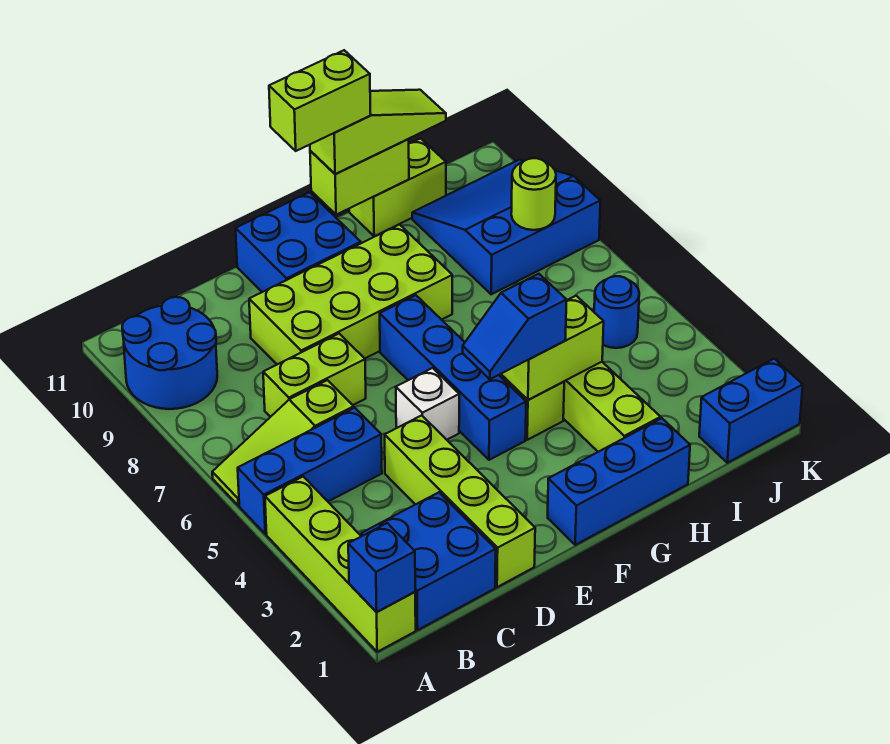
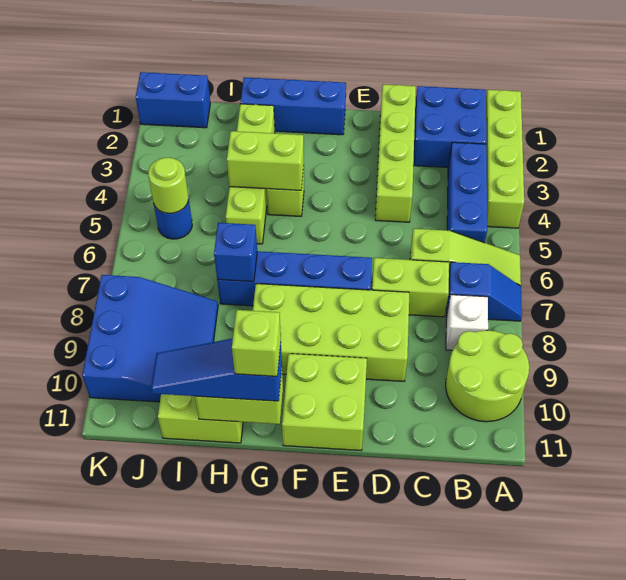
blue brick A1 level 2 -> blue brick H7 level 2
blue brick A5:C5 level 1 -> blue brick B3:B5 level 1
blue round brick A9:B10 level 1 -> lime round brick A9:B10 level 1
white brick E5 level 1 -> white brick B8 level 1
blue brick E10:F11 level 1 -> lime brick E10:F11 level 1
blue brick F4:F7 level 1 -> blue brick E7:H7 level 1
blue slope F4:G4 level 3 top G -> blue slope A7:B7 level 1 top B
lime brick F11:G11 level 4 -> lime brick G11 level 4
lime slope G11:I11 level 3 top G -> blue slope G11:I11 level 3 top G
blue slope I8:K10 level 1 top 8 -> blue slope I8:K10 level 1 top K
lime round brick J8 level 2 -> lime round brick J5 level 2

